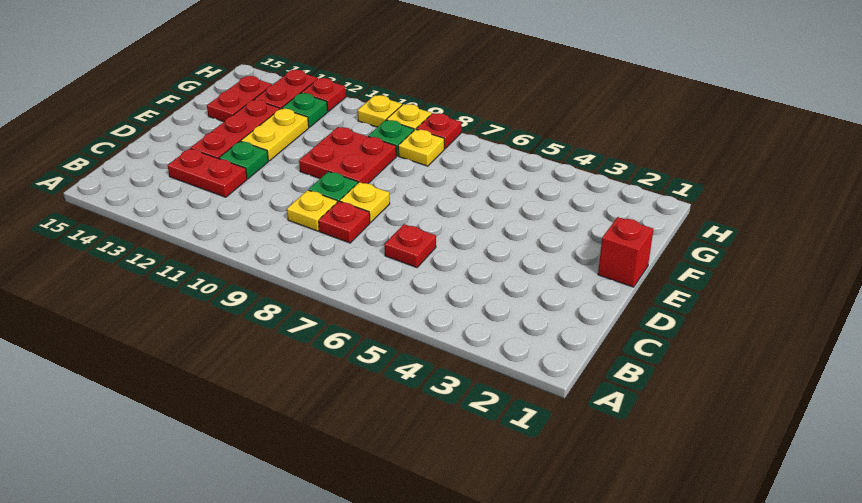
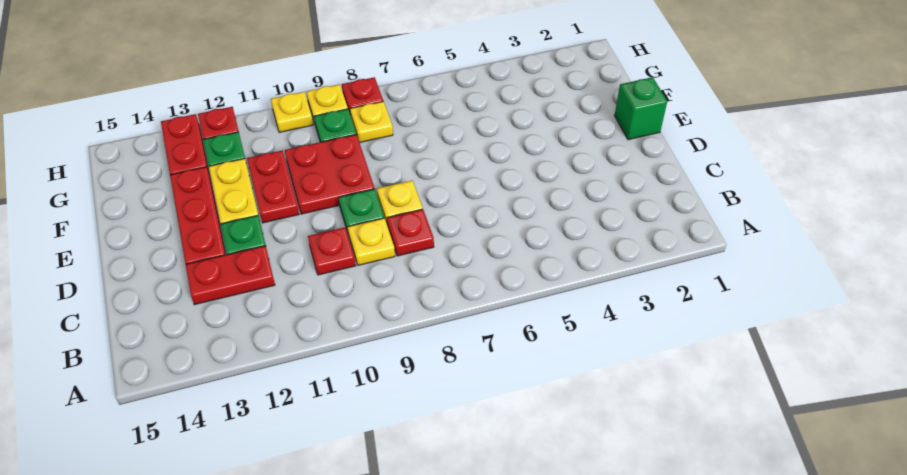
red plate C6 level 1 -> red plate C10 level 1
red brick E1 level 1 -> green brick E1 level 1
red plate F14:G14 level 1 -> red plate E11:F11 level 1

